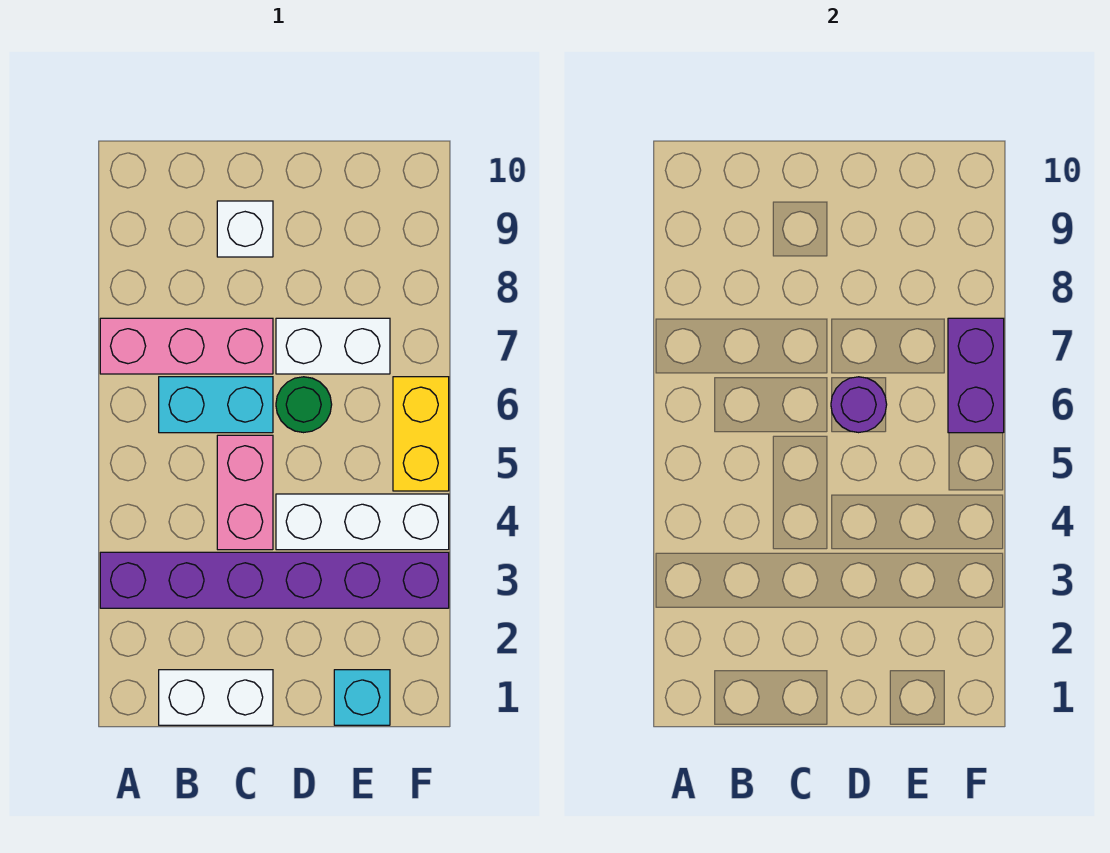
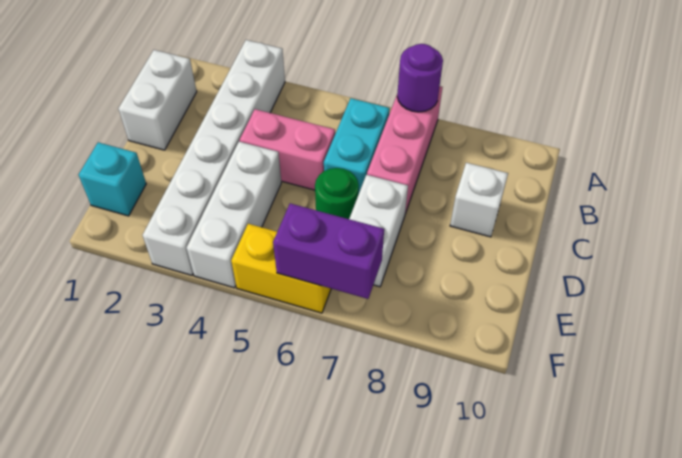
purple brick A3:F3 level 1 -> white brick A3:F3 level 1
purple round brick D6 level 2 -> purple round brick A7 level 2

